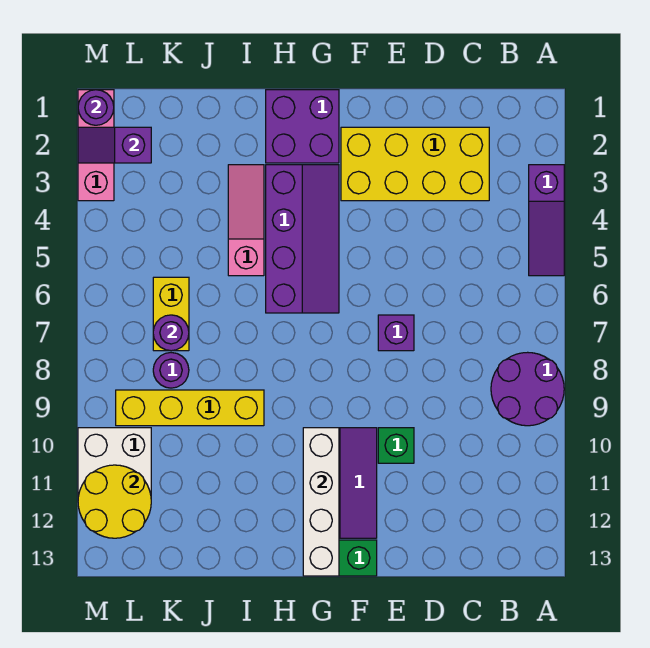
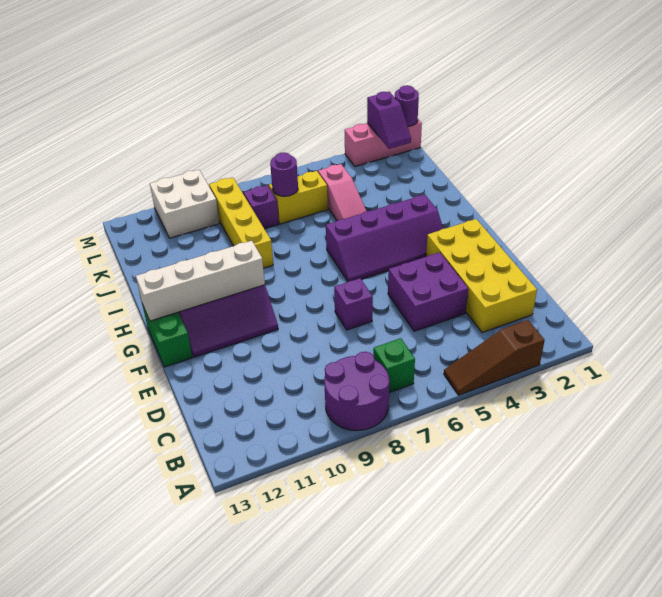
purple slope A3:A5 level 1 top 3 -> brown slope A3:A5 level 1 top 3
green brick E10 level 1 -> green brick B7 level 1
purple brick G1:H2 level 1 -> purple brick D4:E5 level 1
pink slope I3:I5 level 1 top 5 -> pink slope I5:K5 level 1 top K
purple round brick K8 level 1 -> purple brick K8 level 1
purple slope L2:M2 level 2 top L -> purple slope L2:M2 level 2 top M
yellow round brick L11:M12 level 2 -> none

